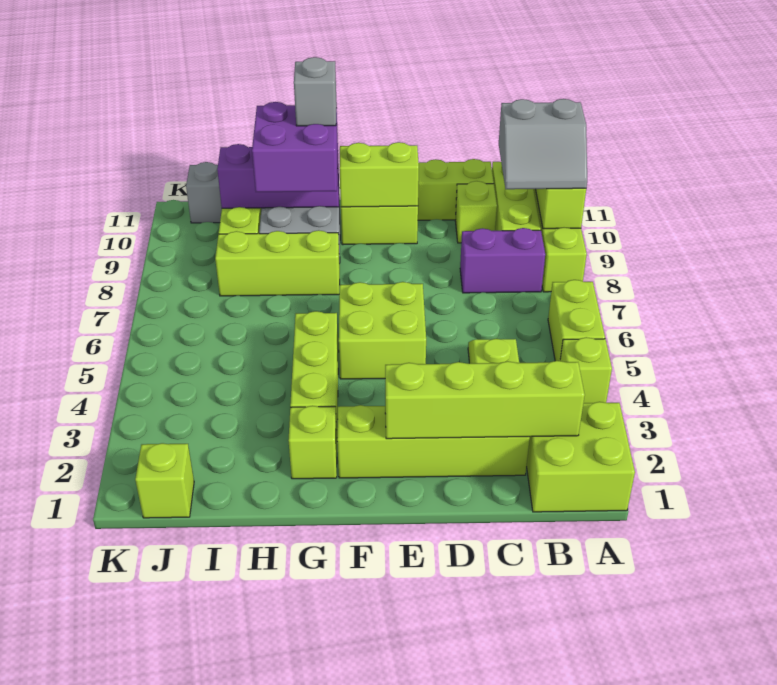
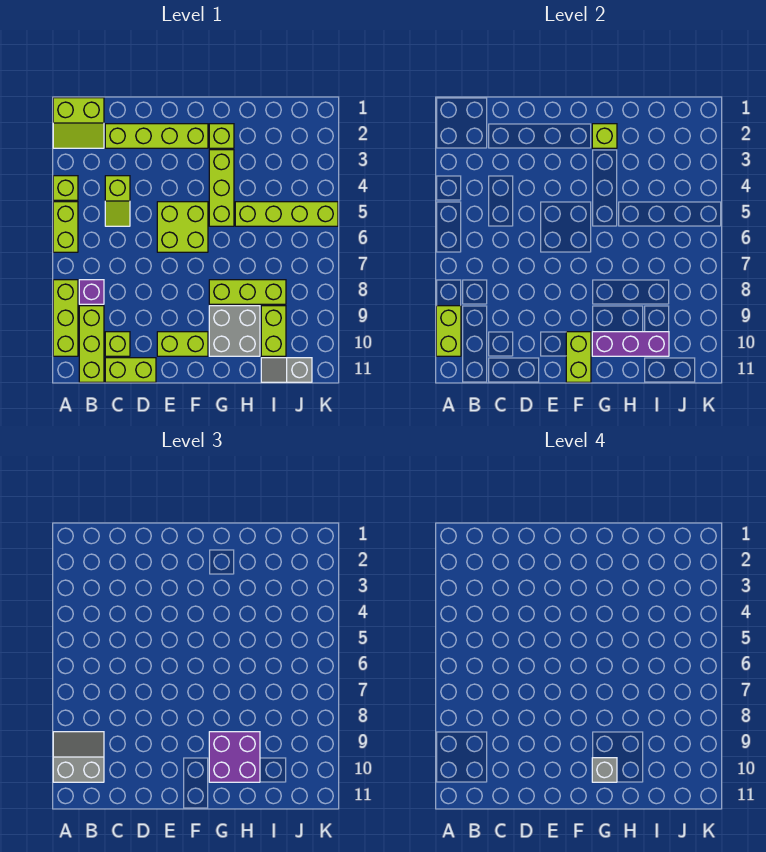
lime brick A1:B2 level 1 -> lime slope A1:B2 level 1 top 1
lime brick B2:E2 level 2 -> lime brick H5:K5 level 1
purple brick B8:C8 level 1 -> purple brick B8 level 1
lime brick E10:F10 level 2 -> lime brick F10:F11 level 2
lime brick J1 level 1 -> lime brick G2 level 2

